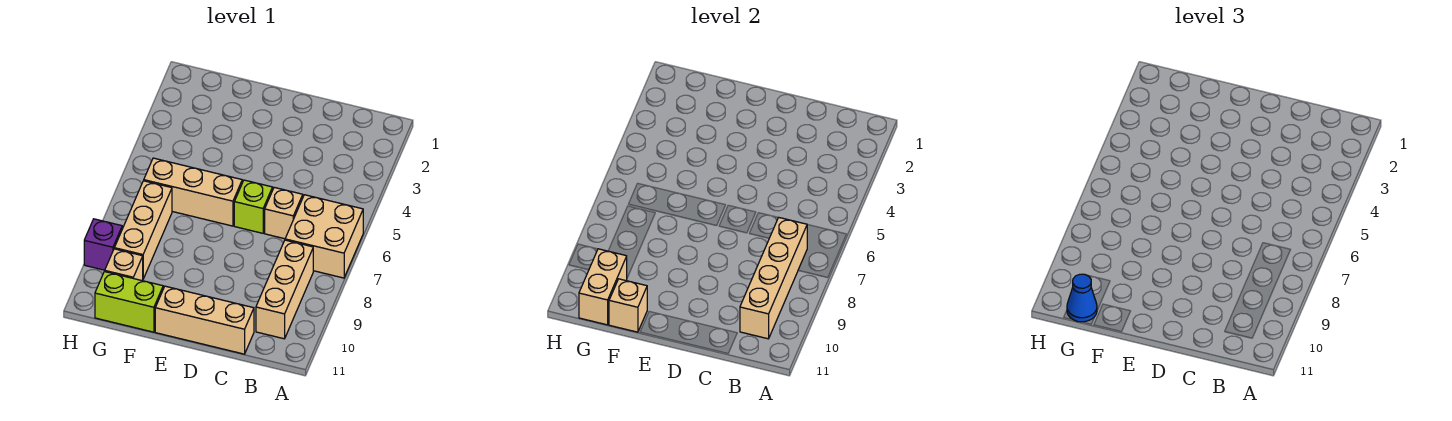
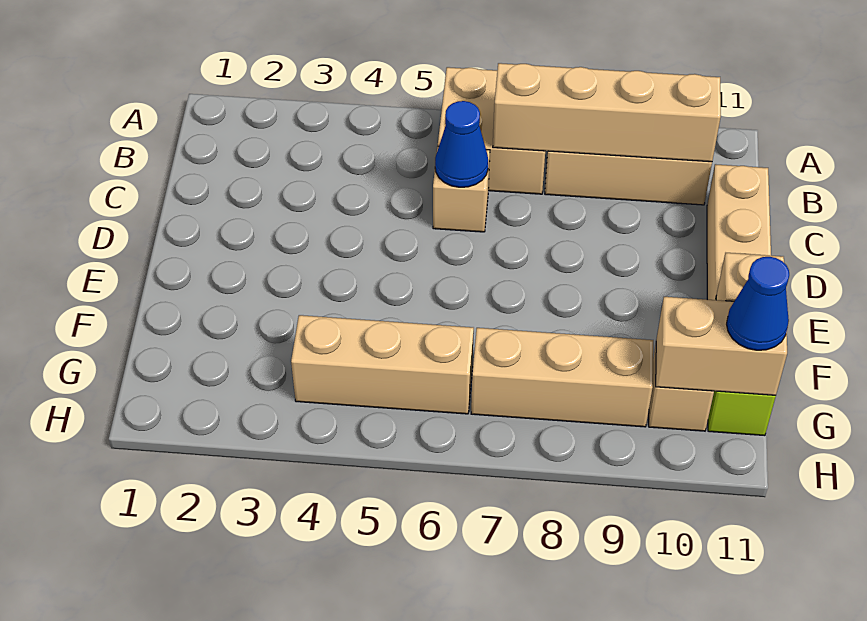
none -> blue cone C6 level 2
lime brick D6 level 1 -> none
tan brick E6:G6 level 1 -> tan brick G4:G6 level 1
purple brick H9 level 1 -> none

